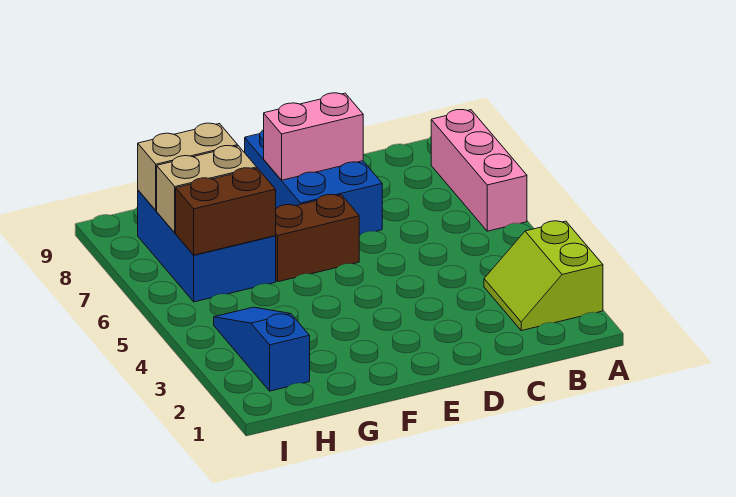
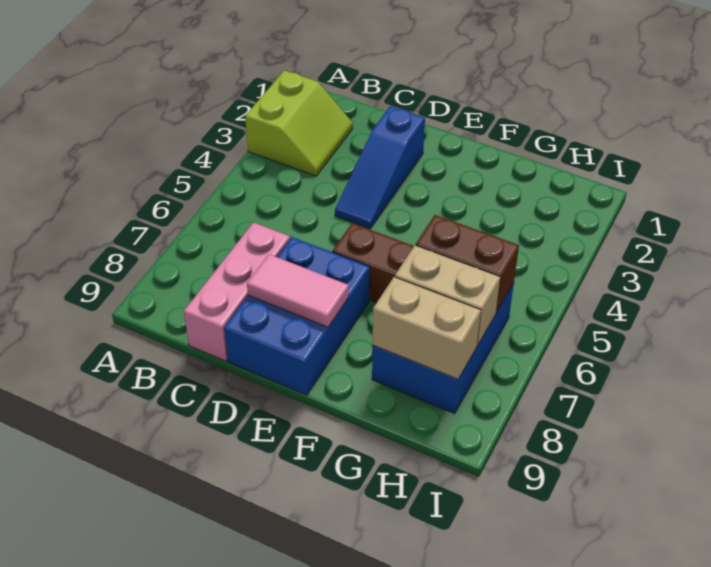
pink brick A6:A8 level 1 -> pink brick C7:C9 level 1
pink brick D8:E8 level 2 -> pink tile D8:E8 level 2
blue slope H2:H4 level 1 top 2 -> blue slope D2:D4 level 1 top 2

